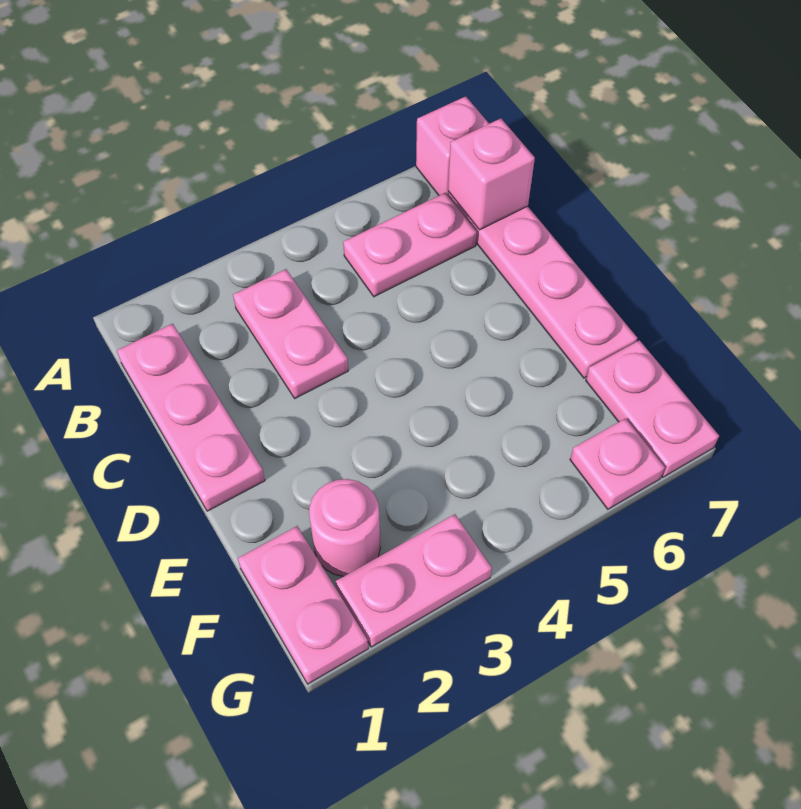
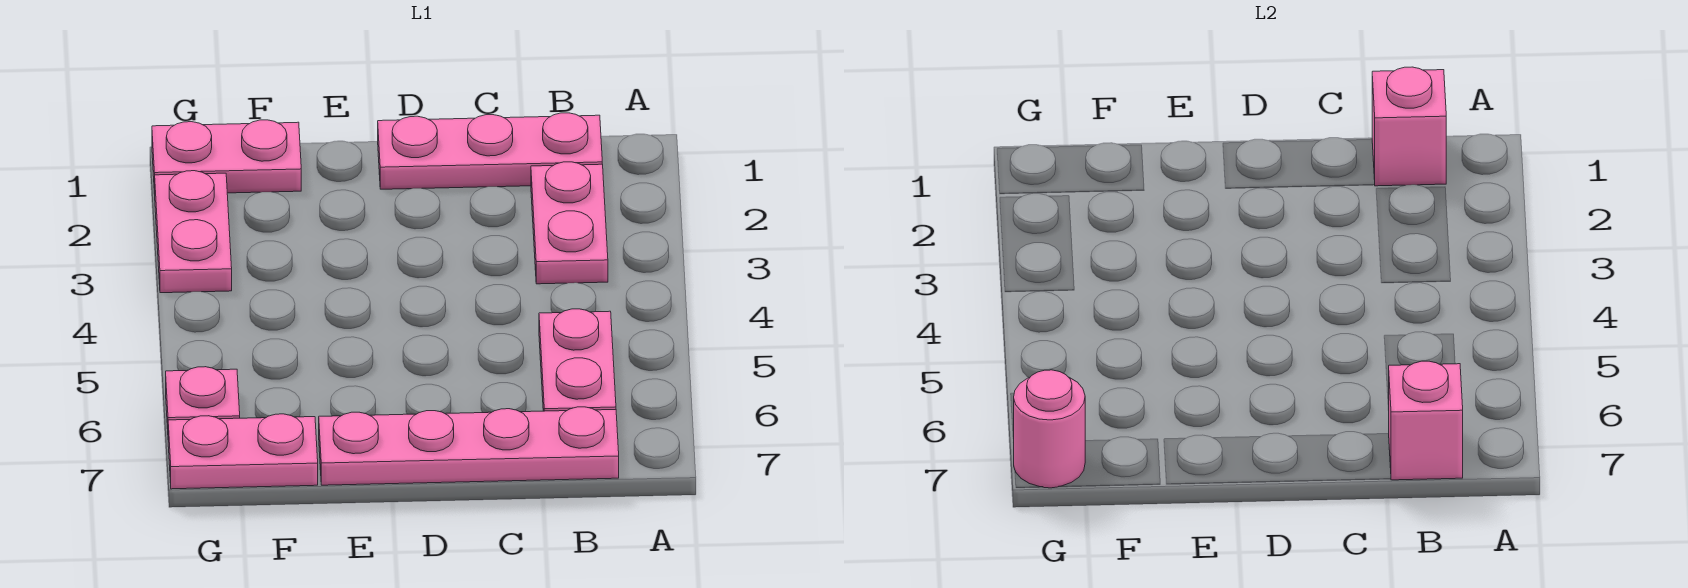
pink brick A7 level 1 -> pink brick B1 level 2
pink plate B3:C3 level 1 -> pink plate B2:B3 level 1
pink round brick F2 level 1 -> pink round brick G7 level 2

